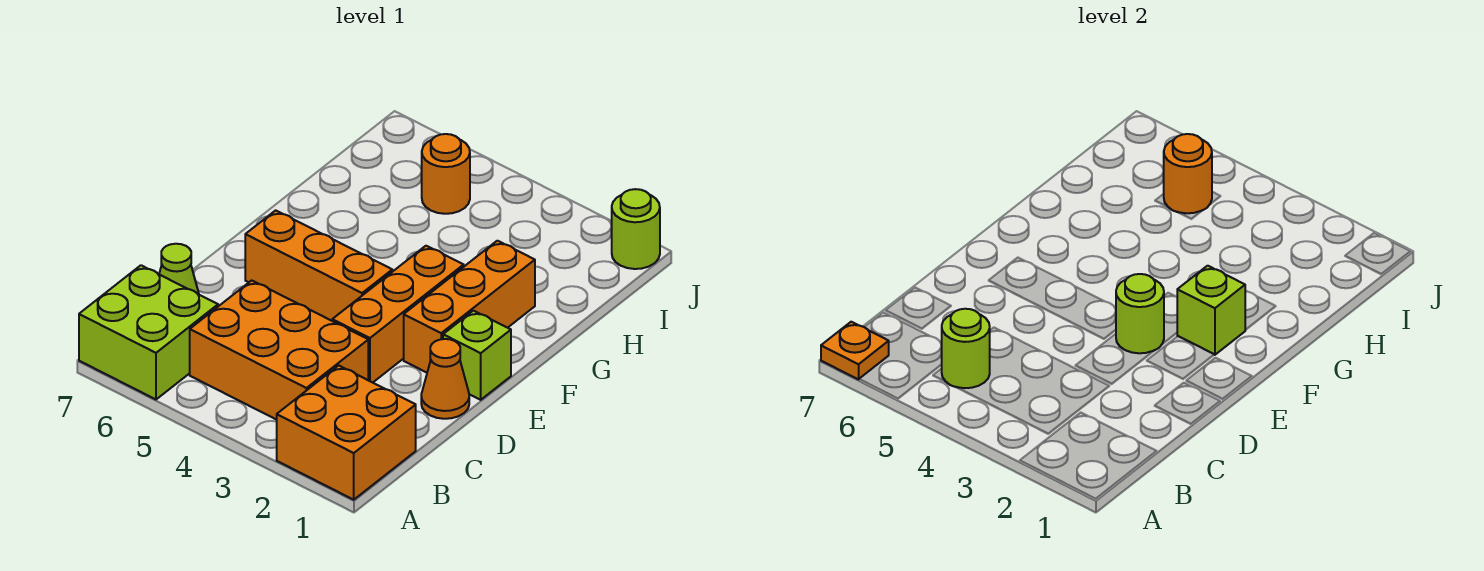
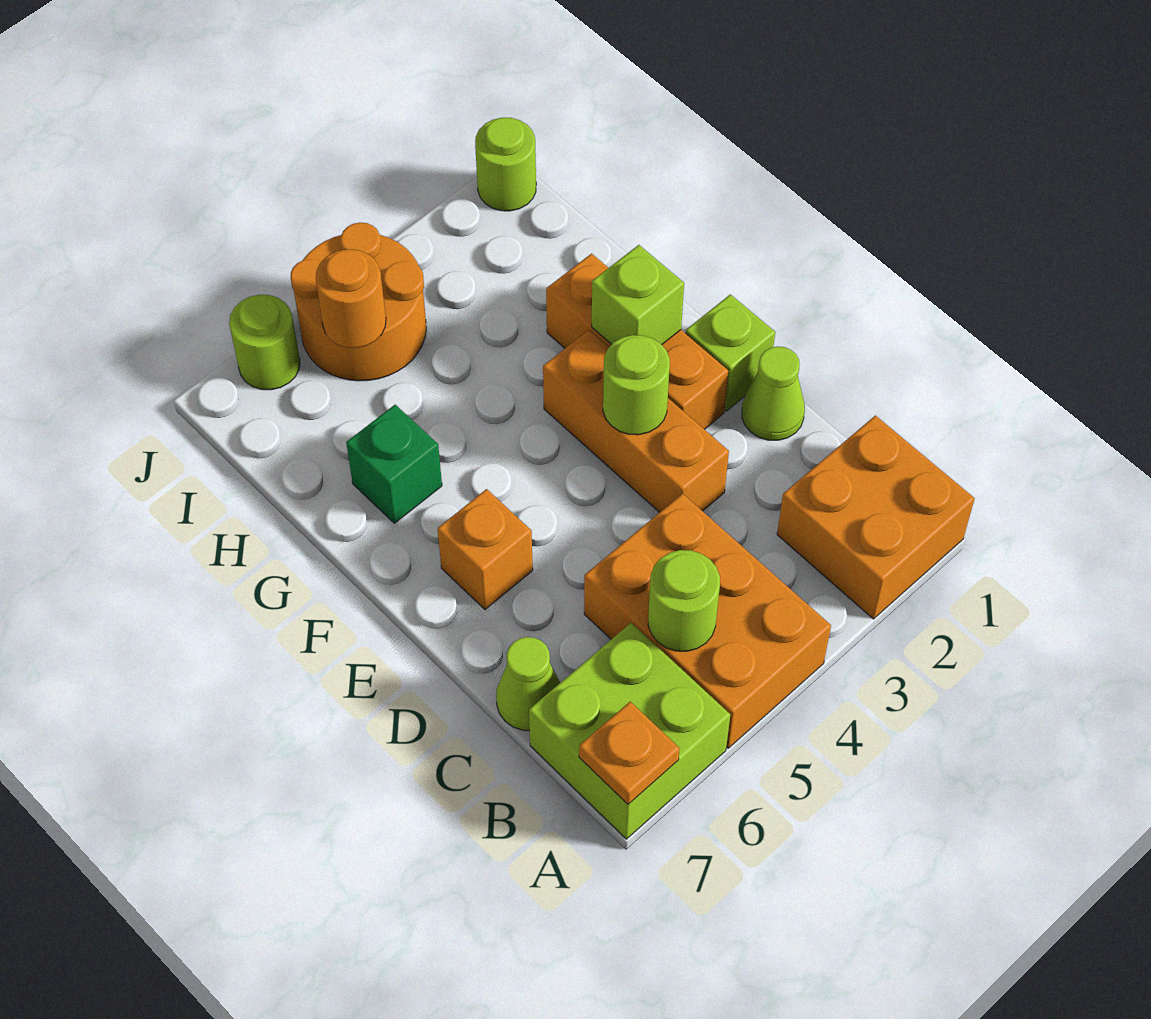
orange brick B3:C5 level 1 -> orange brick A4:C5 level 1
orange cone D1 level 1 -> lime cone D1 level 1
orange brick E4:E6 level 1 -> orange brick E6 level 1
none -> green brick G6 level 1
orange round brick I5 level 1 -> orange round brick I4:J5 level 1
none -> lime round brick J6 level 1

